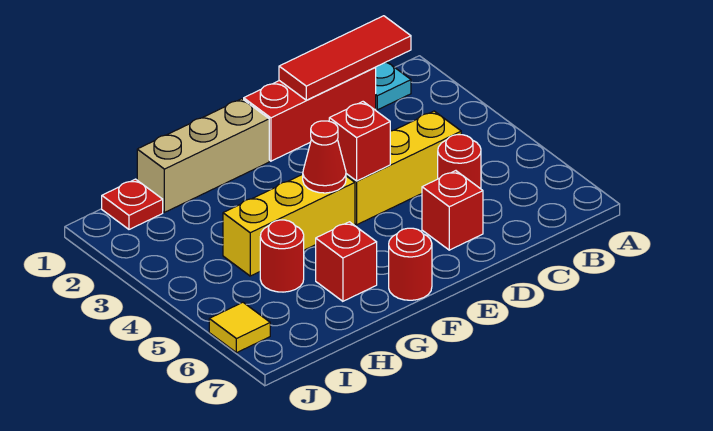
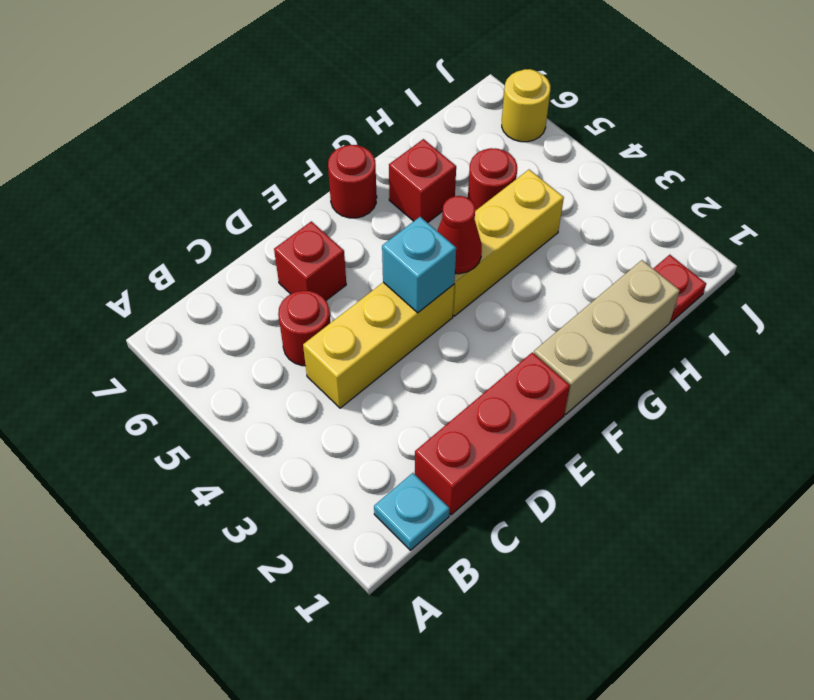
red tile B1:D1 level 2 -> none
red brick E4 level 2 -> cyan brick E4 level 2
yellow tile J6 level 1 -> yellow round brick J6 level 1

